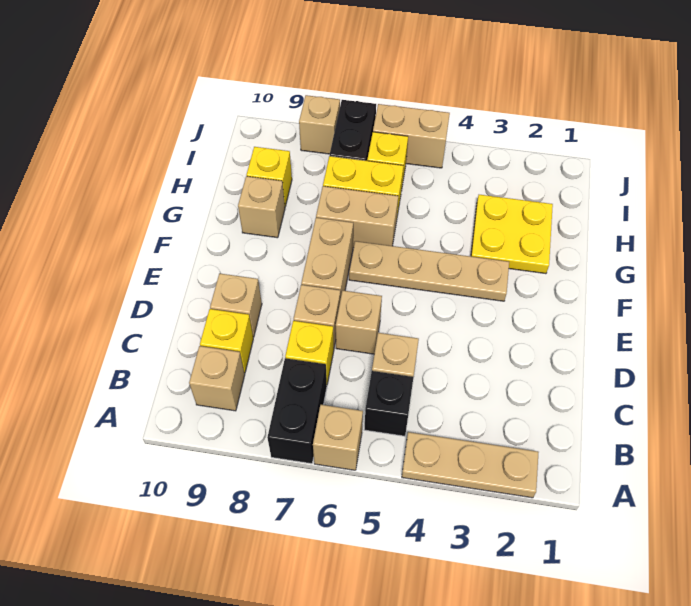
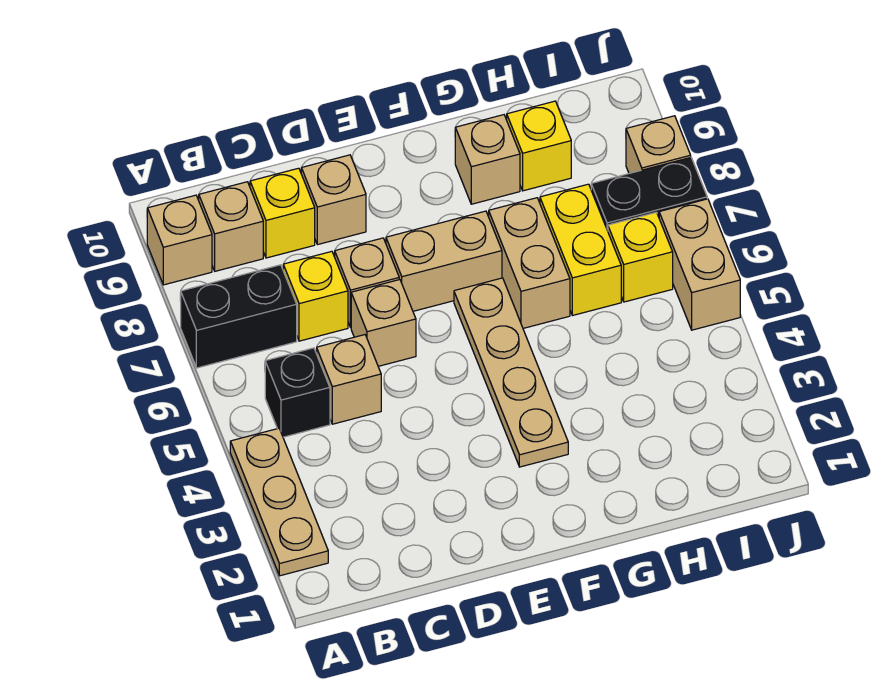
tan brick A6 level 1 -> tan brick A9 level 1
yellow plate G2:H3 level 1 -> none

